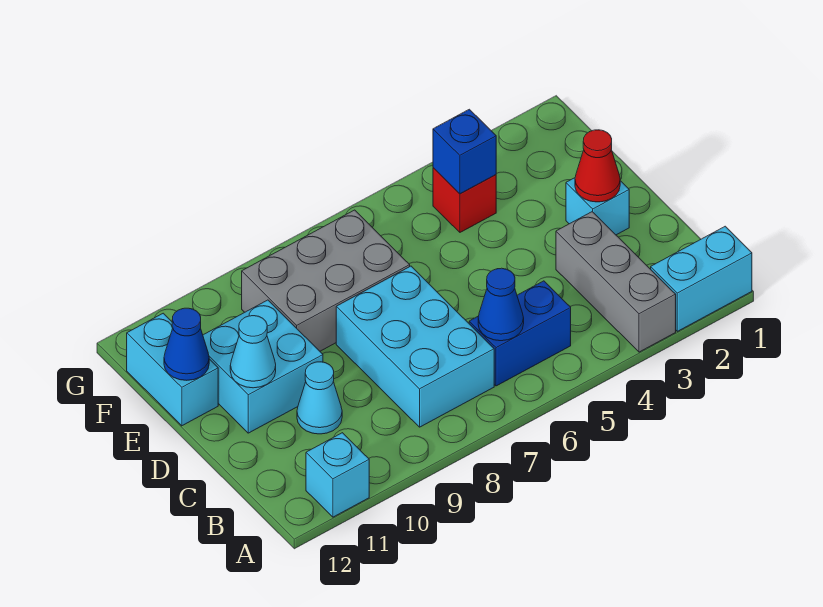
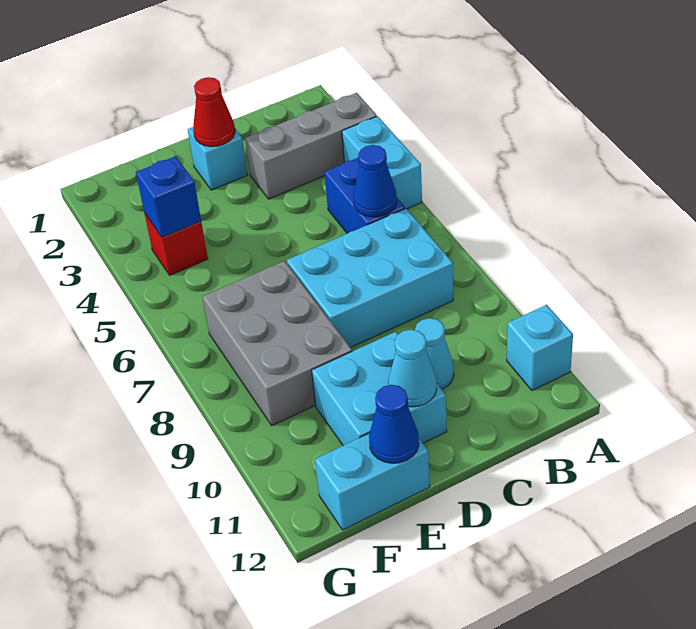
cyan brick A1:A2 level 1 -> cyan brick A4:A5 level 1

